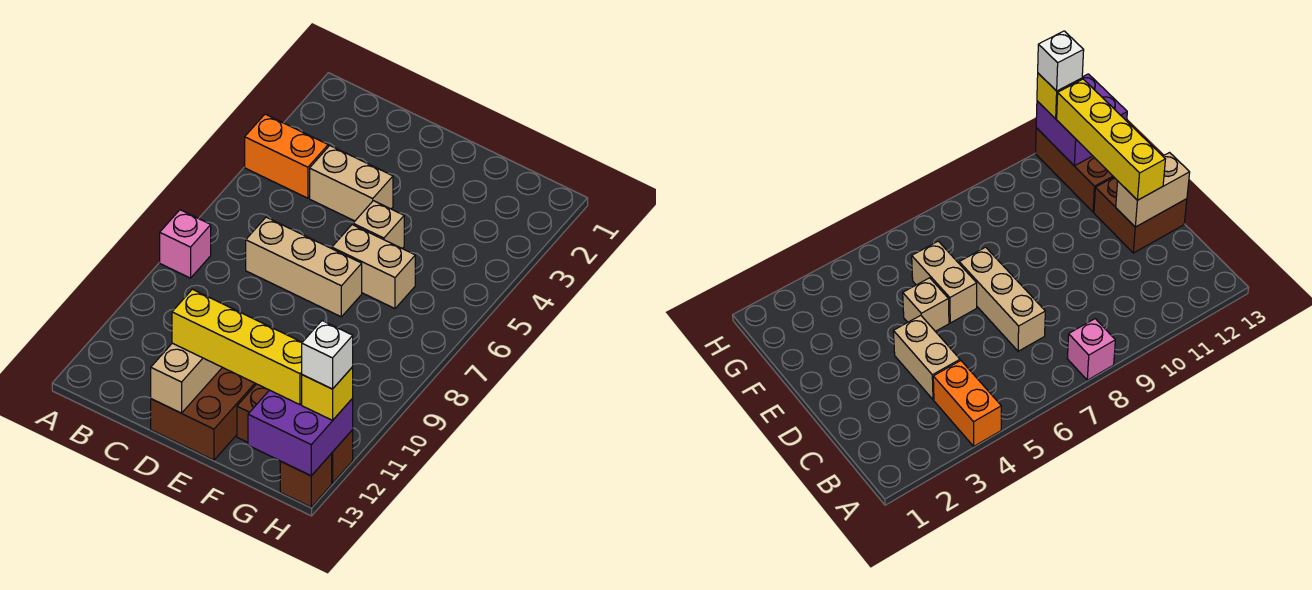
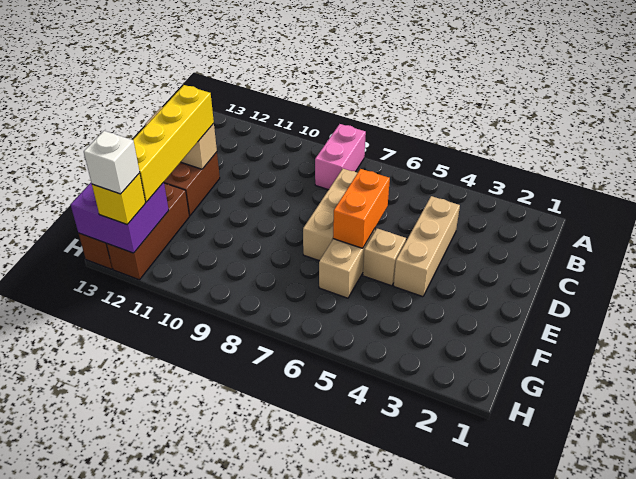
orange brick A4:B4 level 1 -> orange brick D6:E6 level 2
pink brick A8 level 1 -> pink brick A8:B8 level 1
tan brick C4:D4 level 1 -> tan brick C4:E4 level 1

